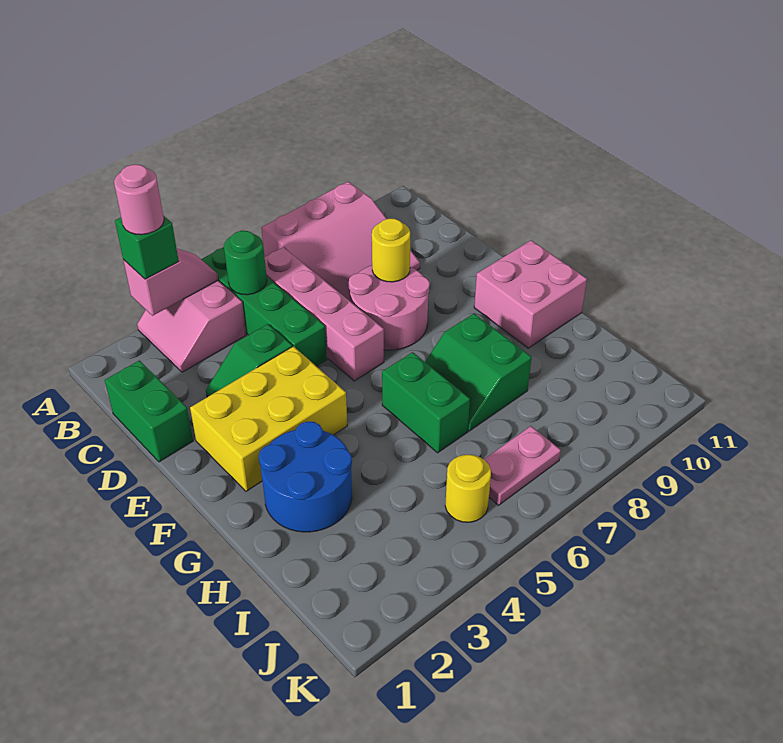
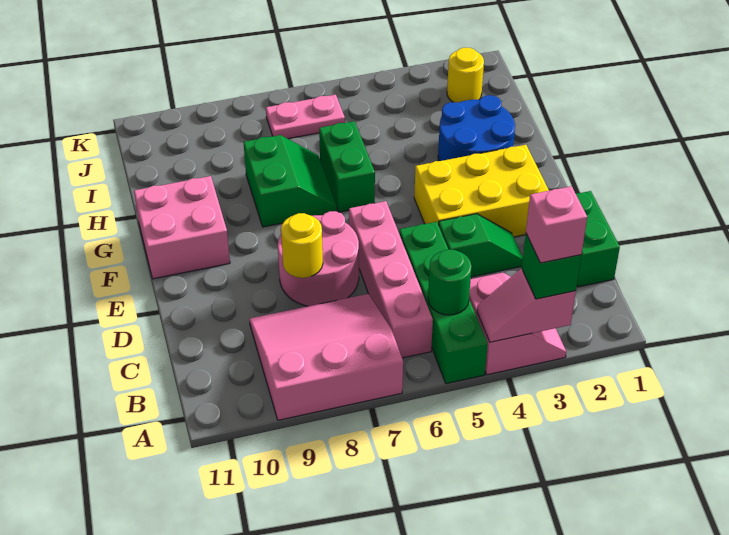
pink round brick A3 level 4 -> pink brick A3 level 4
yellow round brick J5 level 1 -> yellow round brick J2 level 1

